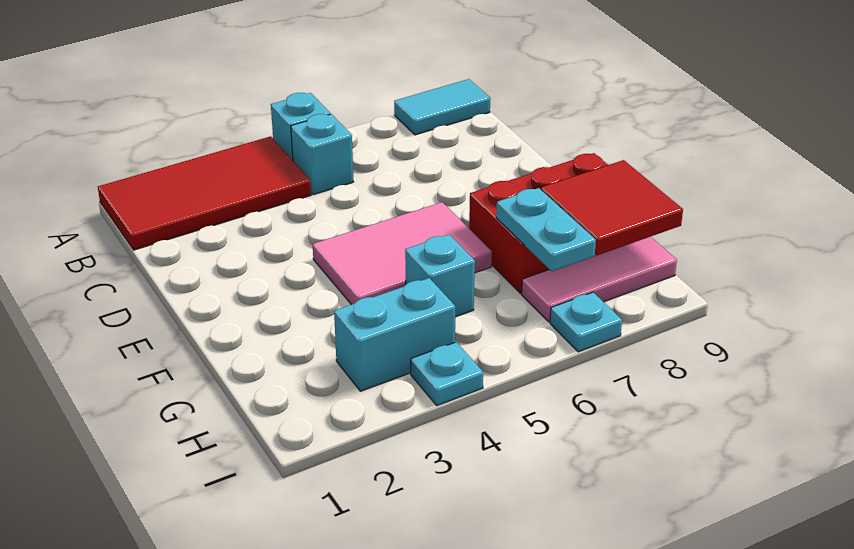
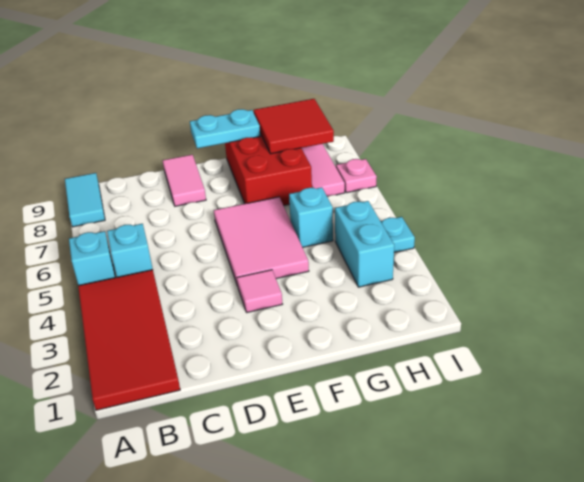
none -> pink tile D8:D9 level 1
none -> pink tile E3 level 1
cyan plate G7:H7 level 2 -> cyan plate E9:F9 level 2
cyan plate I7 level 1 -> pink plate I7 level 1

